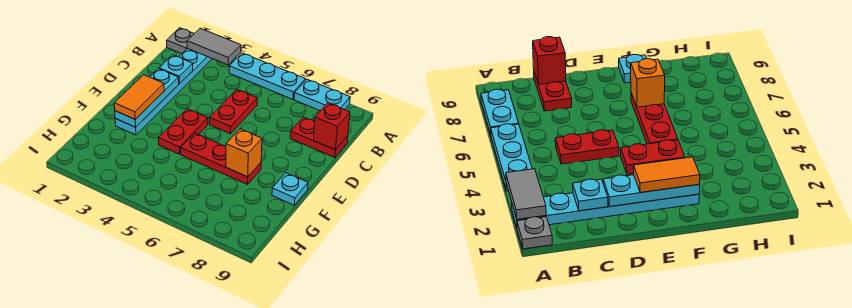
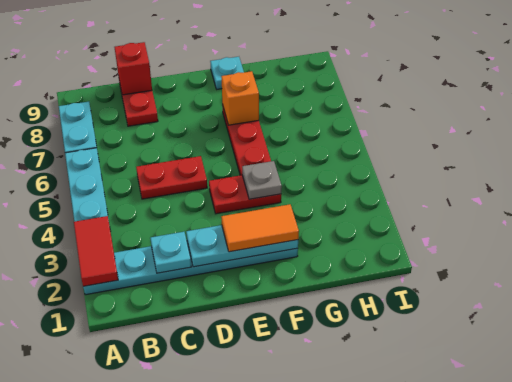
grey plate A1 level 1 -> grey plate F4 level 2
grey tile A2:A3 level 2 -> red tile A2:A3 level 2

